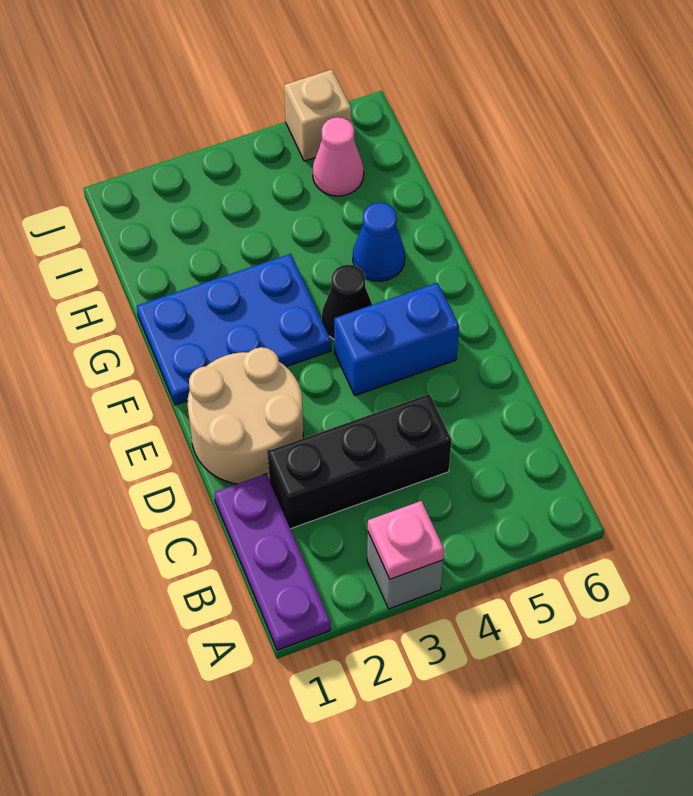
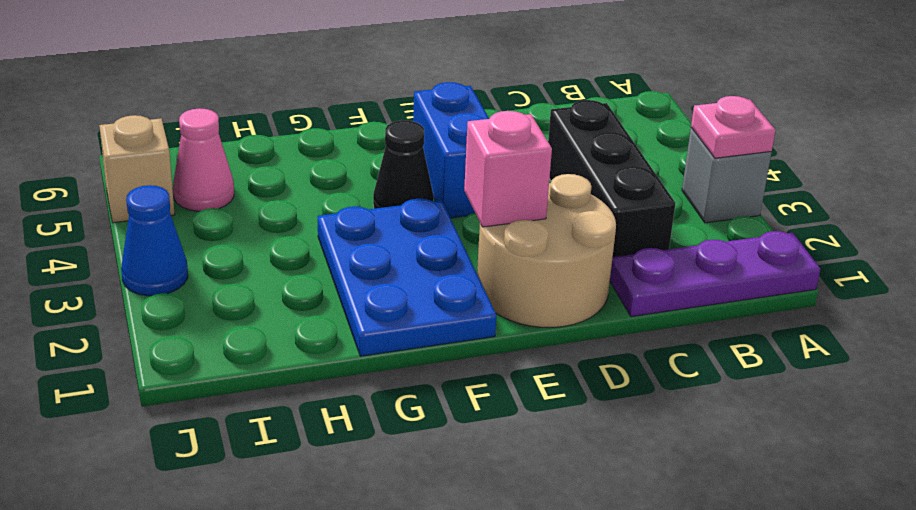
none -> pink brick E2 level 2
blue cone G5 level 1 -> blue cone J3 level 1

